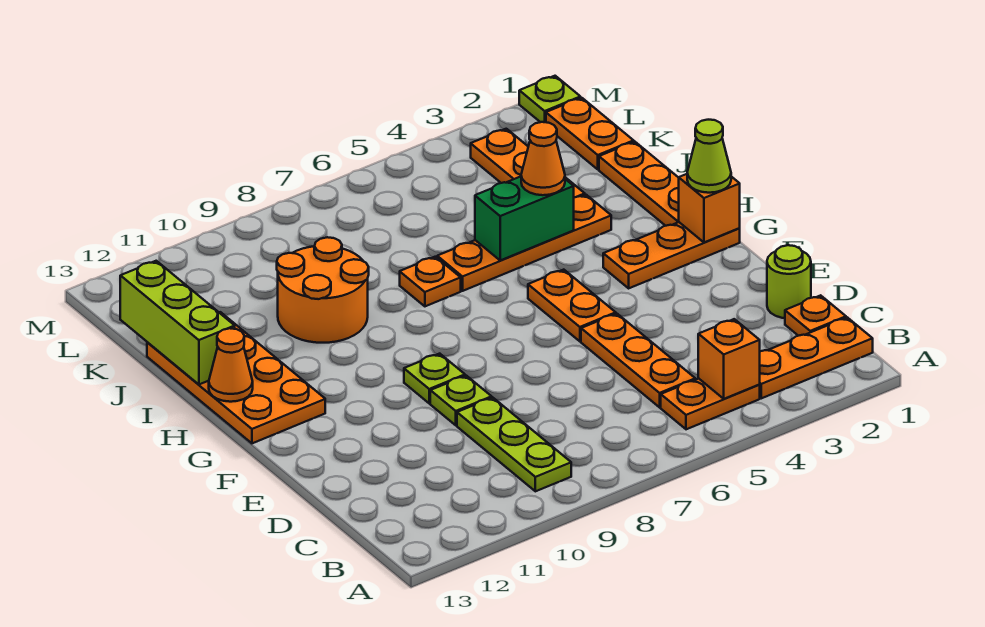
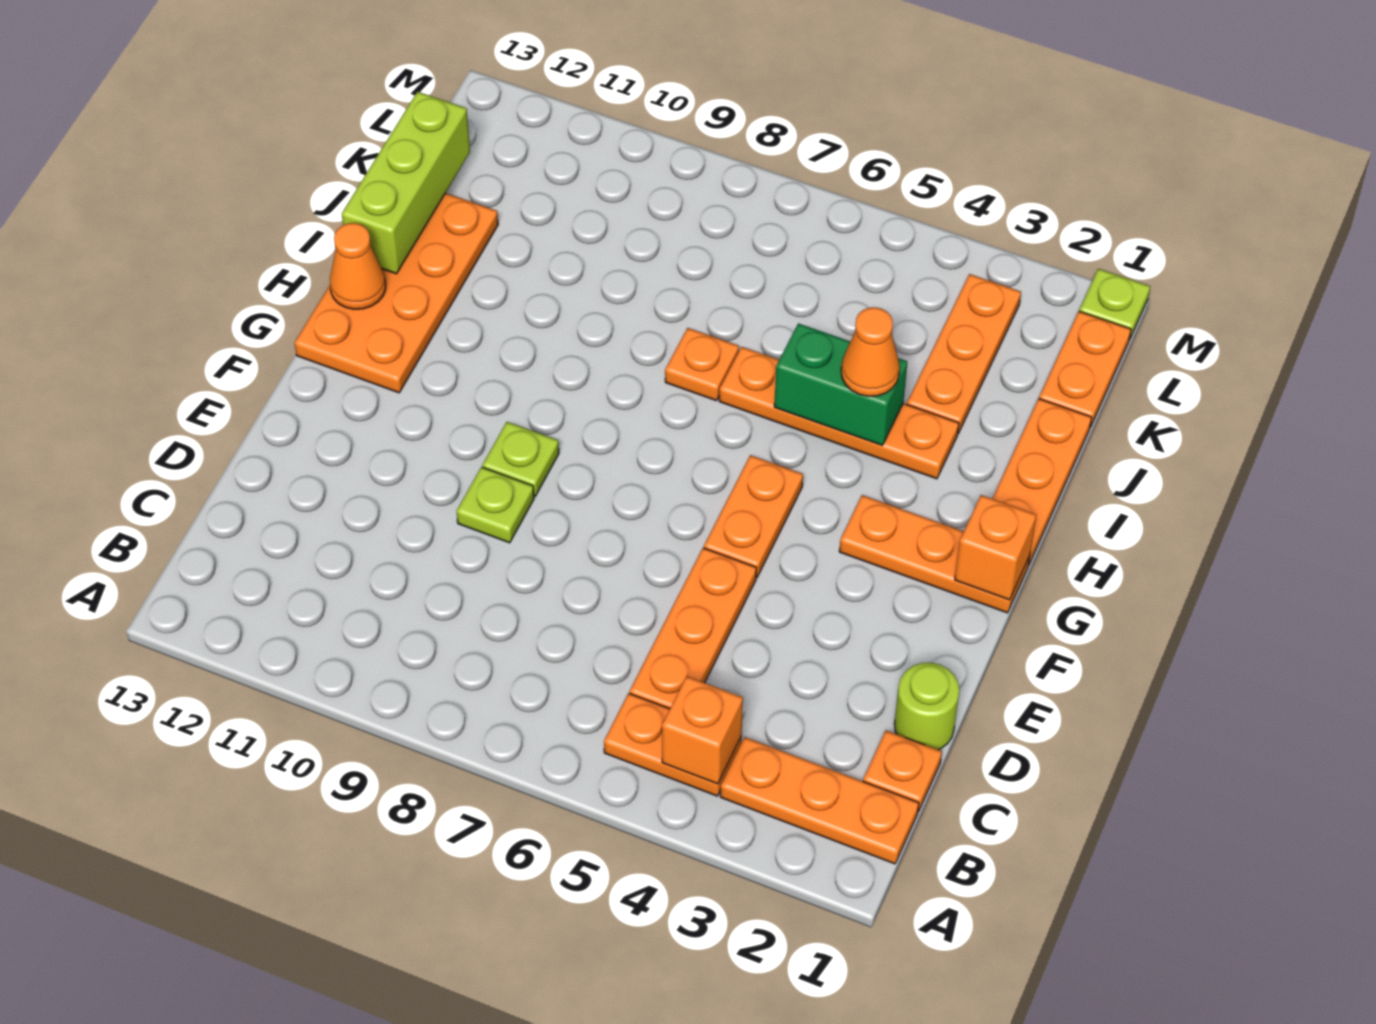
lime plate B9:D9 level 1 -> none
lime cone G1 level 3 -> none
orange round brick I9:J10 level 1 -> none

